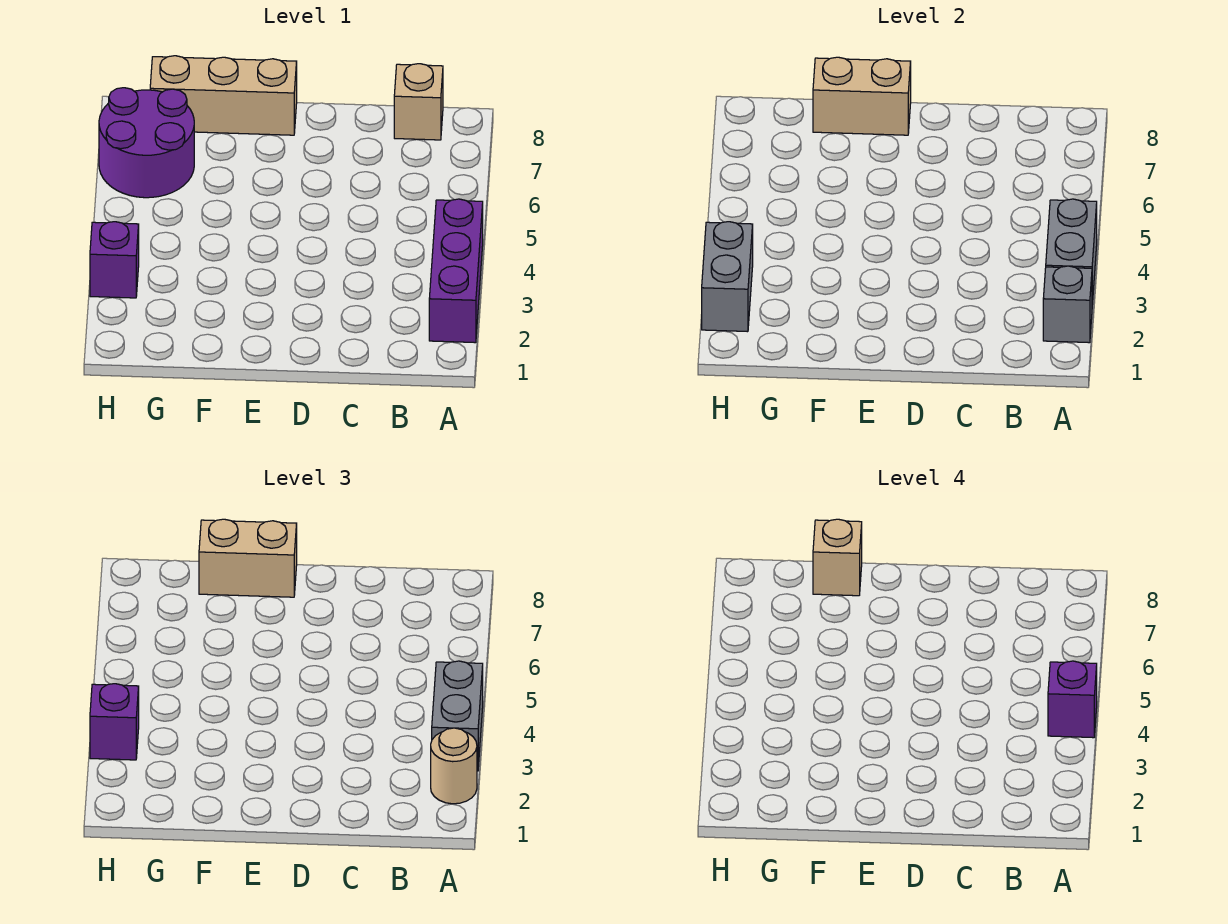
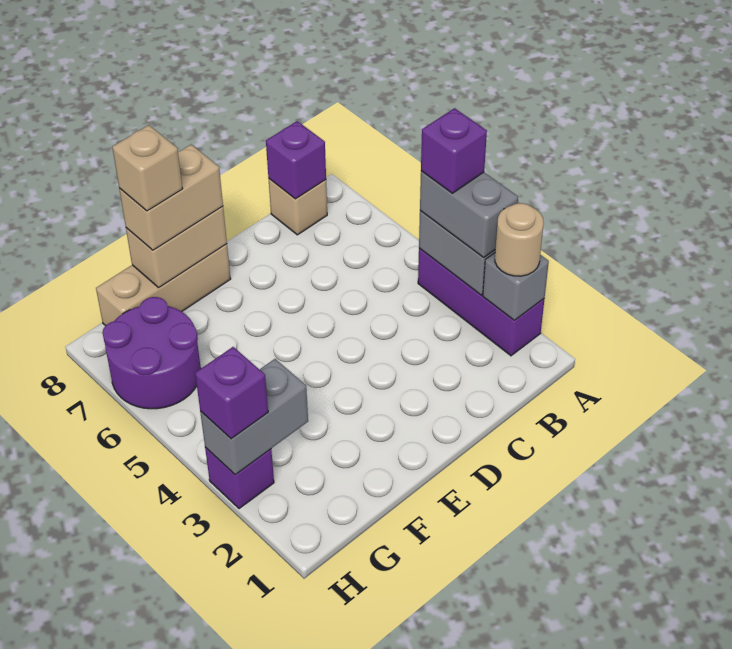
none -> purple brick B8 level 2
grey brick H2:H3 level 2 -> grey brick G3:H3 level 2

